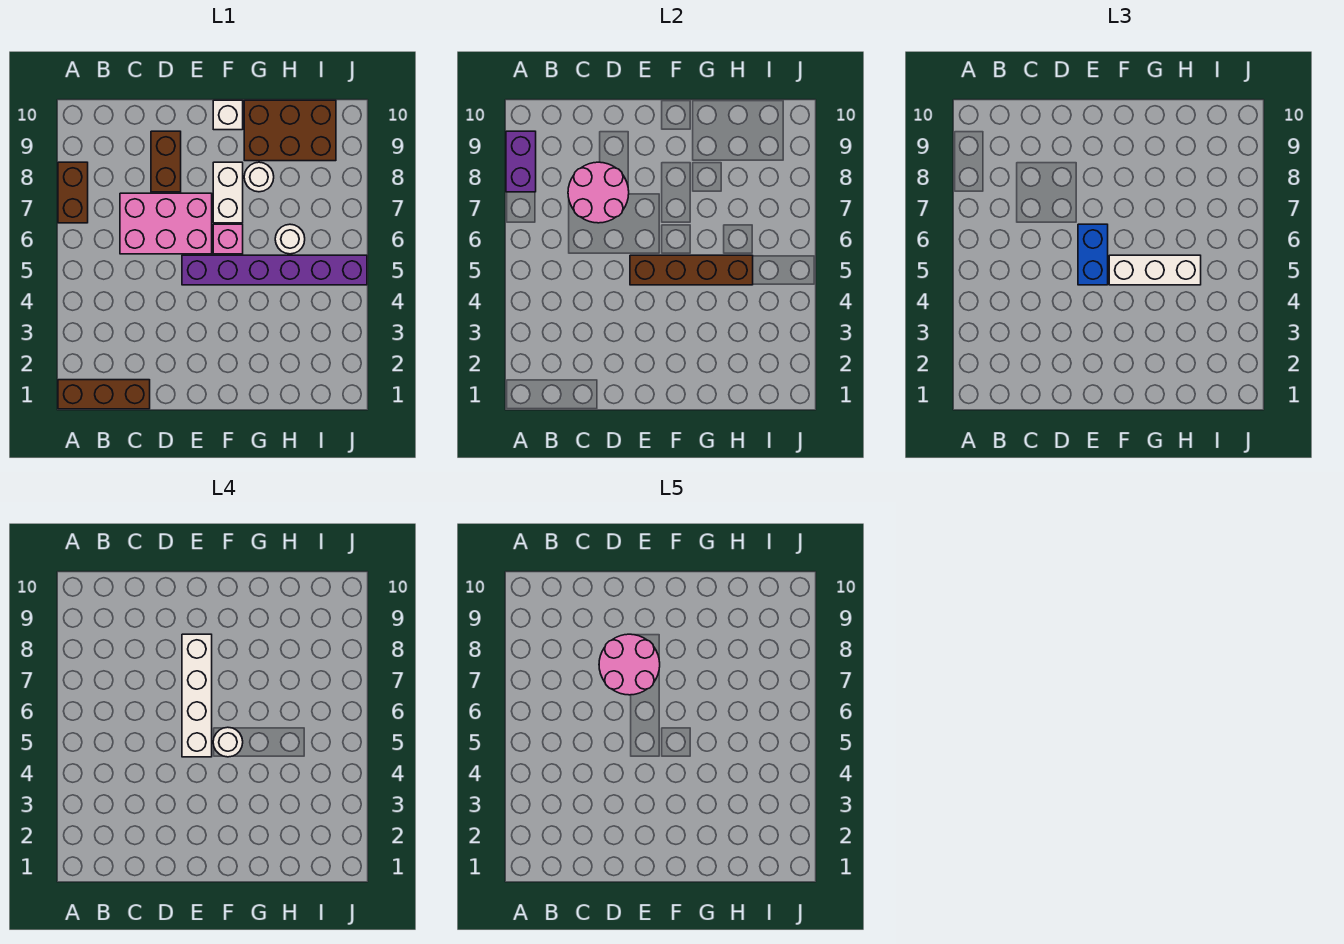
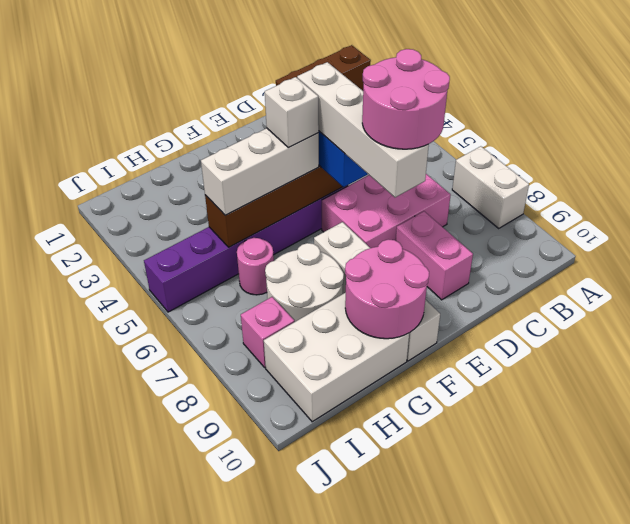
brown brick A7:A8 level 1 -> white brick A7:A8 level 1
purple brick A8:A9 level 2 -> none
pink round brick C7:D8 level 2 -> pink round brick F9:G10 level 2
brown brick D8:D9 level 1 -> pink brick D8:D9 level 1
white round brick F5 level 4 -> white brick F5 level 4
pink brick F6 level 1 -> pink brick I8 level 1
white round brick G8 level 1 -> white round brick G7:H8 level 1
brown brick G9:I10 level 1 -> white brick G9:I10 level 1
white round brick H6 level 1 -> pink round brick H6 level 1

